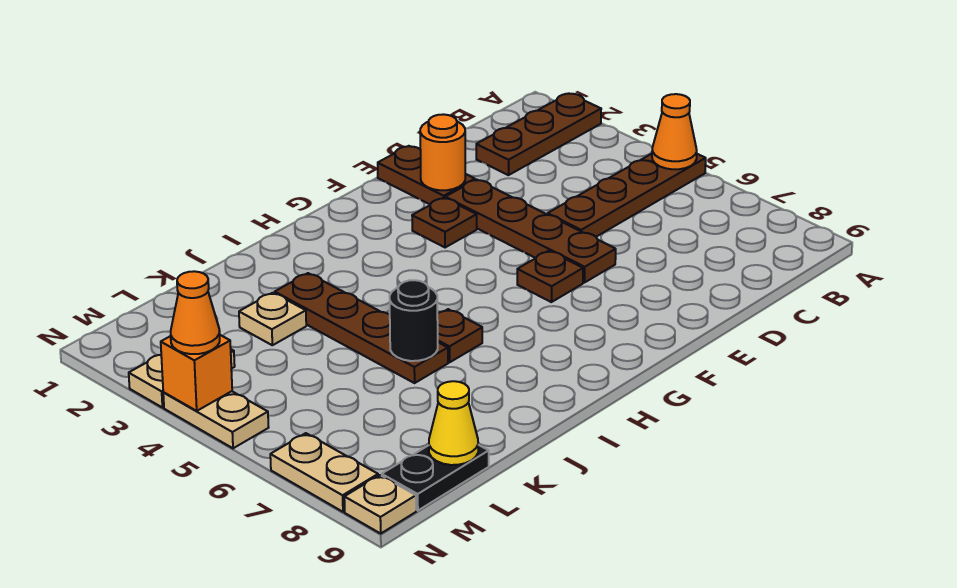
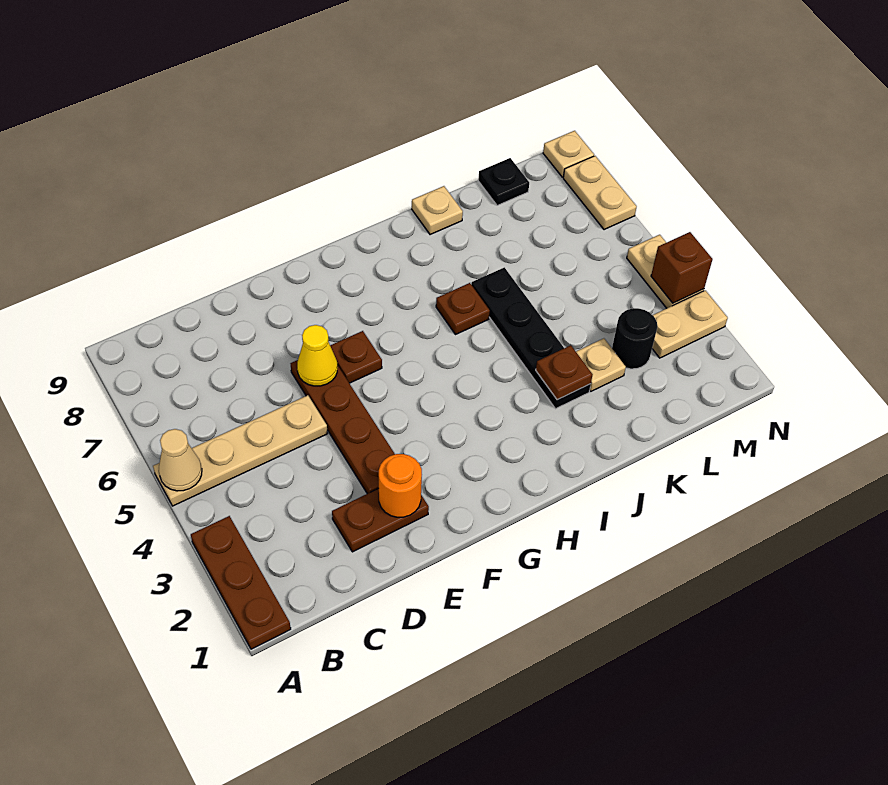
brown plate A2:C2 level 1 -> brown plate A1:A3 level 1
brown plate A5:D5 level 1 -> tan plate A5:D5 level 1
orange cone A5 level 2 -> tan cone A5 level 2
brown plate E1:E2 level 1 -> brown plate D2:E2 level 1
brown plate F3 level 1 -> brown plate J3 level 2
brown plate J3:J6 level 1 -> black plate J3:J6 level 1
black round brick J6 level 2 -> black round brick L3 level 1
none -> tan plate J9 level 1
black plate L9:M9 level 1 -> black plate L9 level 1
yellow cone L9 level 2 -> yellow cone E6 level 2
orange brick N4 level 2 -> brown brick N4 level 2
orange cone N4 level 3 -> none

